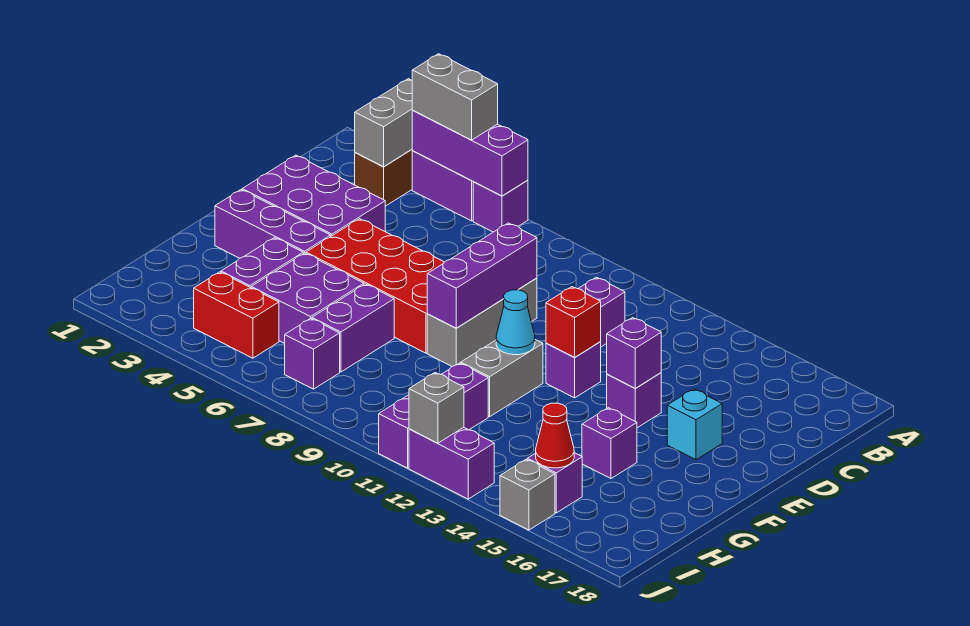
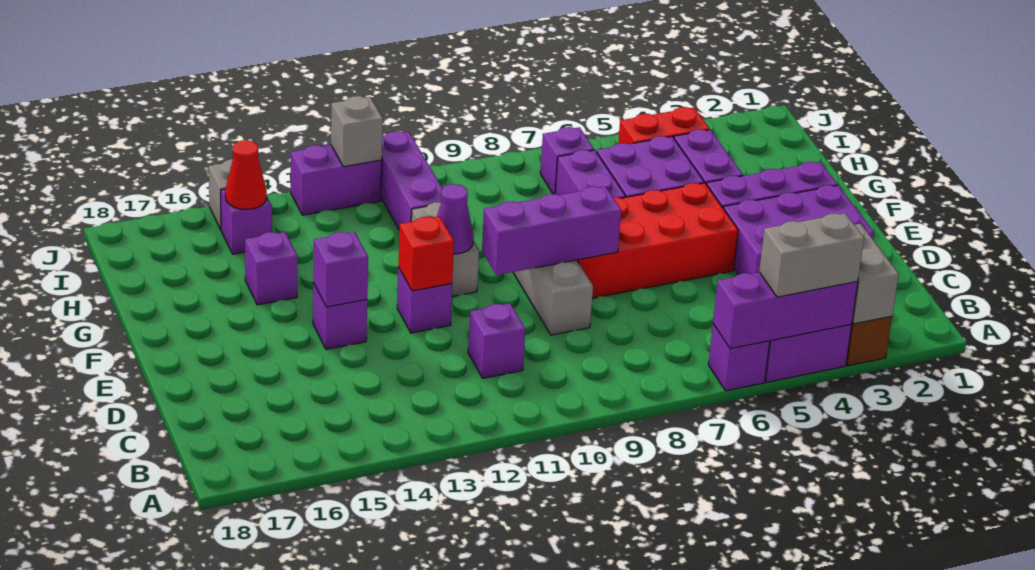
purple brick D9:F9 level 2 -> purple brick E8:E10 level 2
cyan brick E16 level 1 -> none
cyan cone F11 level 2 -> purple cone F11 level 2

